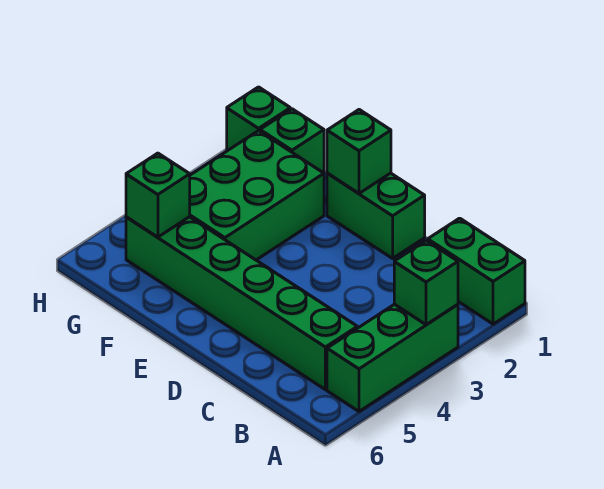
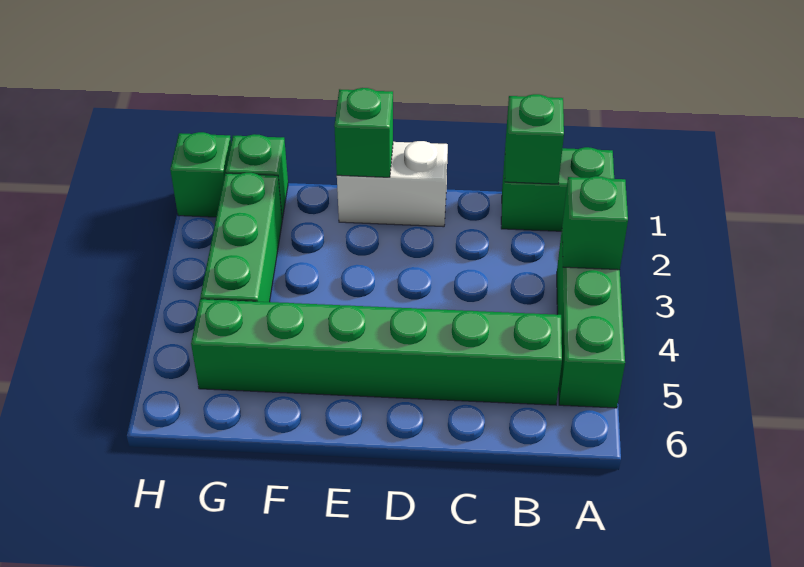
green brick D1:E1 level 1 -> white brick D1:E1 level 1
green brick F2:G4 level 1 -> green brick G2:G4 level 1
green brick G5 level 2 -> green brick B1 level 2

